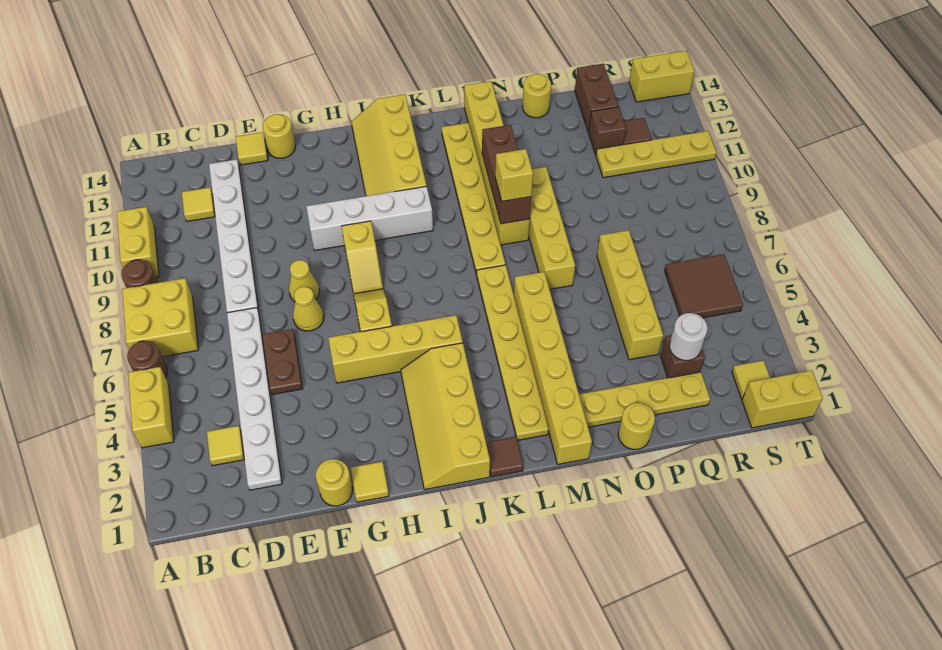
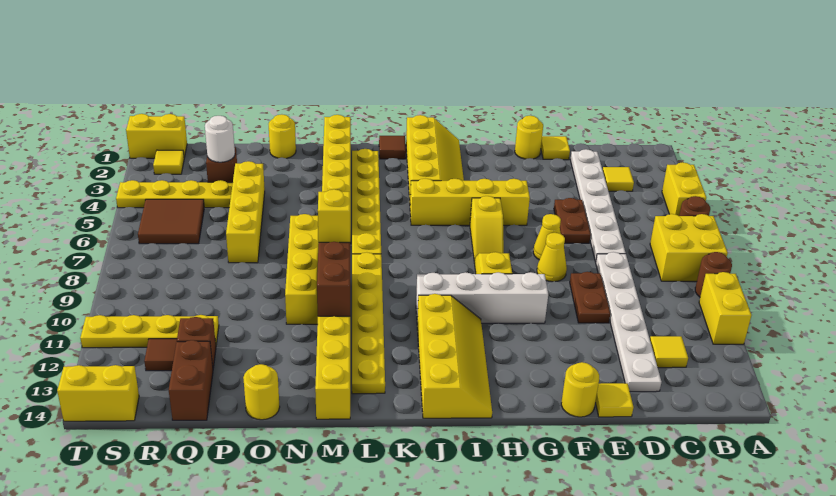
none -> brown plate E9:E10 level 1
yellow tile G1 level 1 -> yellow tile E1 level 1
yellow plate N2:Q2 level 1 -> yellow plate Q4:T4 level 1

